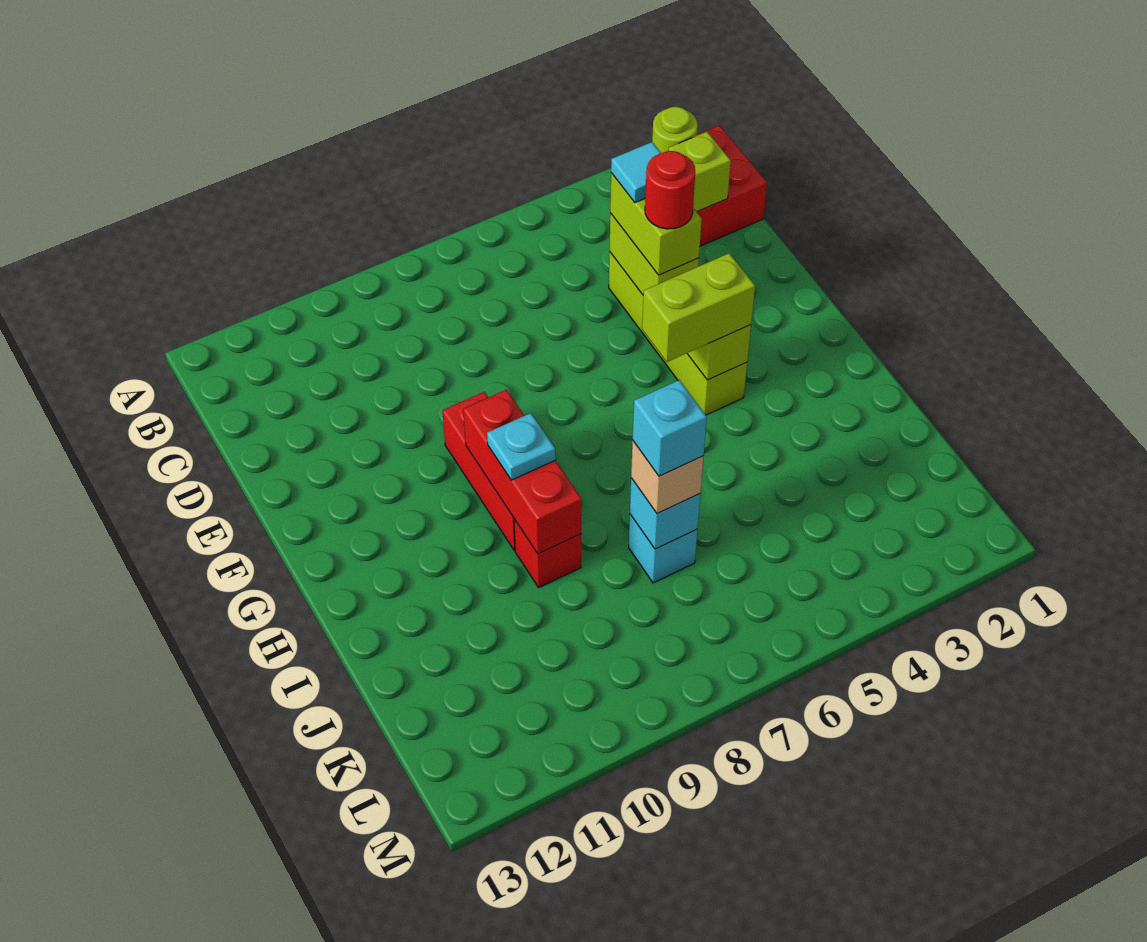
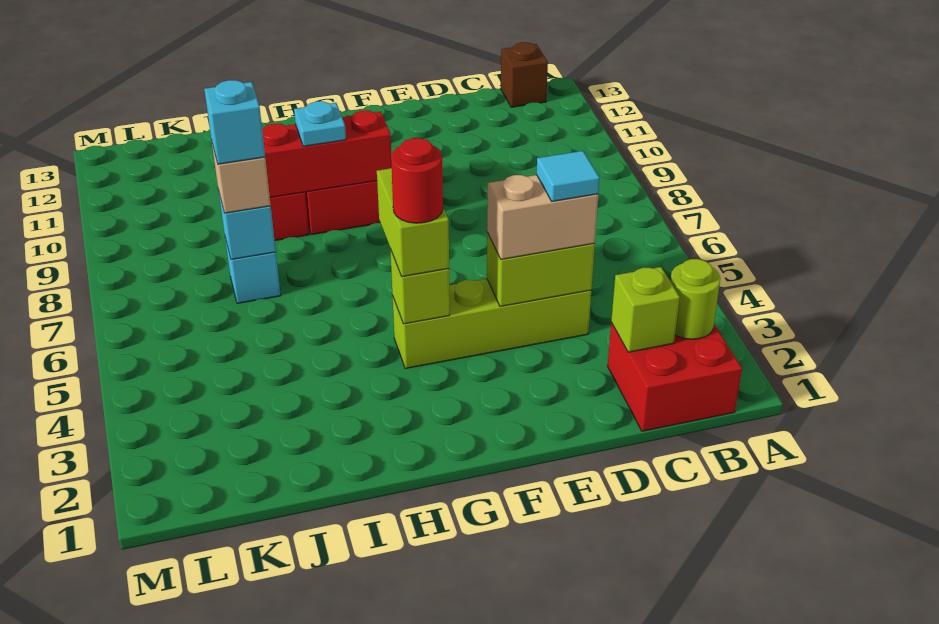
none -> brown brick B13 level 1
lime brick D4:E4 level 3 -> tan brick D4:E4 level 3
red round brick E4 level 4 -> red round brick G4 level 4

